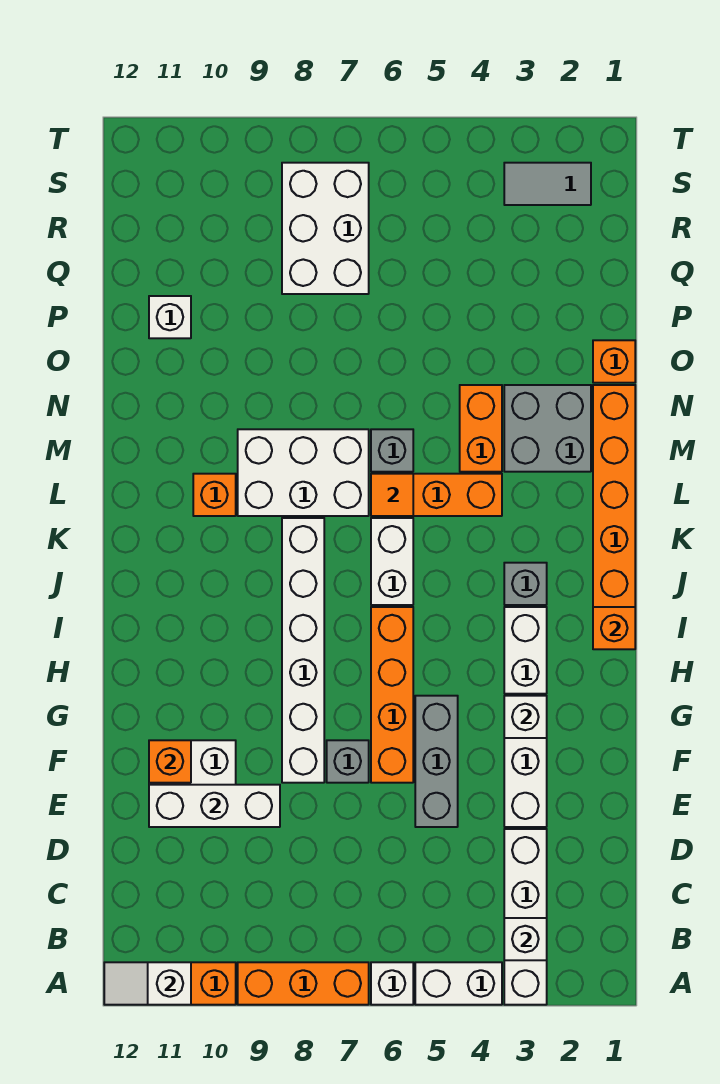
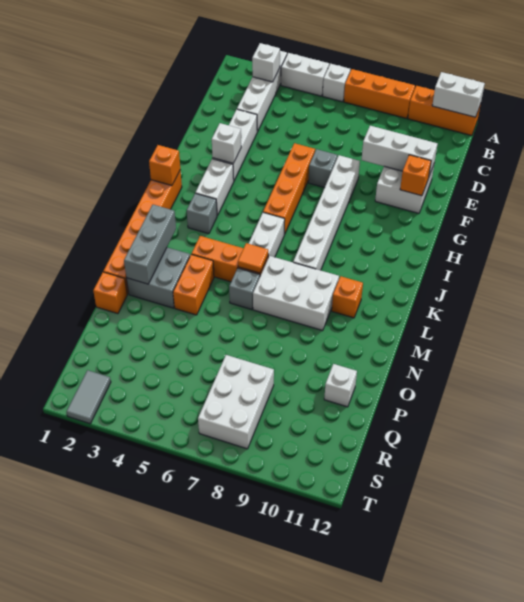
white slope A11:A12 level 2 top 11 -> white brick A11:A12 level 2
grey brick E5:G5 level 1 -> grey brick L2:N2 level 2
grey tile S2:S3 level 1 -> grey tile S2:T2 level 1

